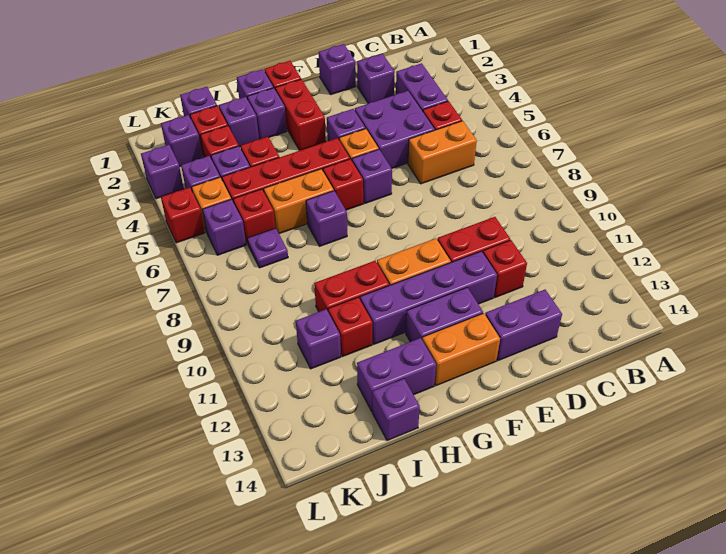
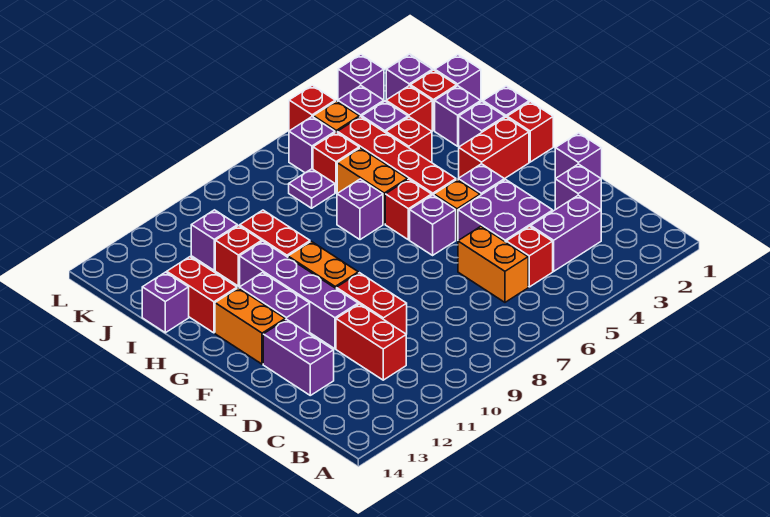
red brick D11 level 1 -> red brick C11:D11 level 1
purple brick H13:I13 level 1 -> red brick H13:I13 level 1

